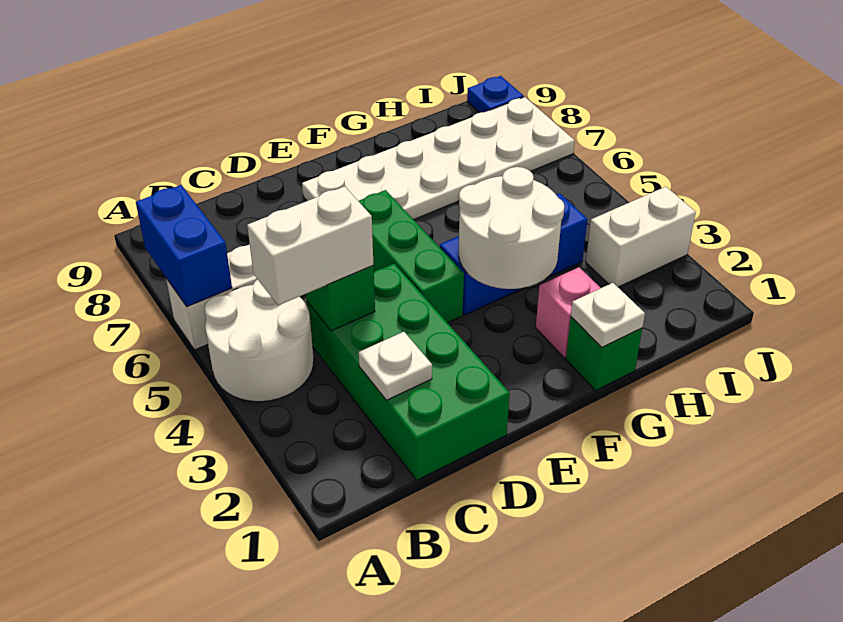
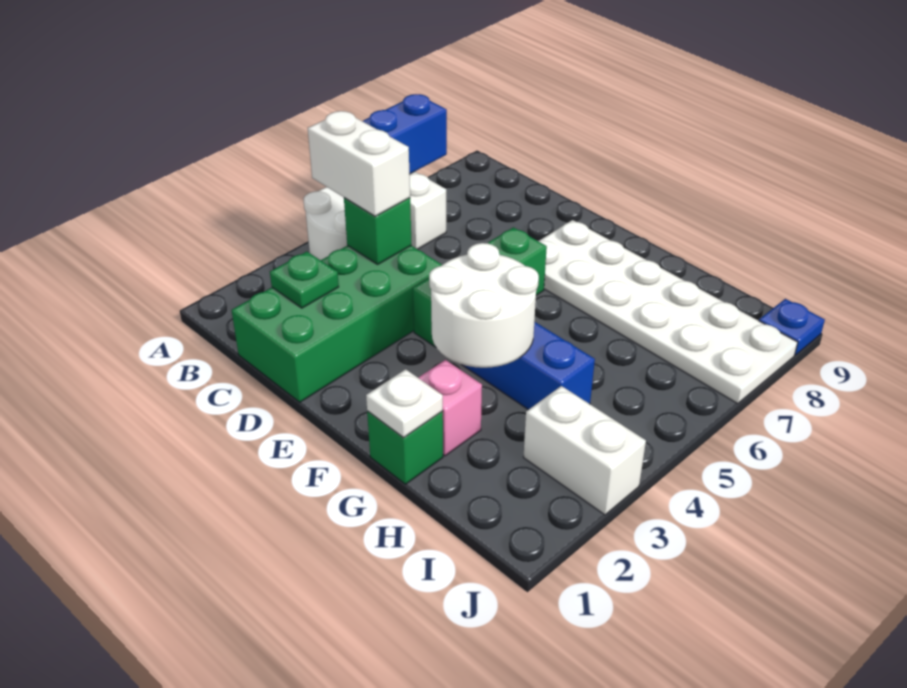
white plate C2 level 2 -> green plate C2 level 2

